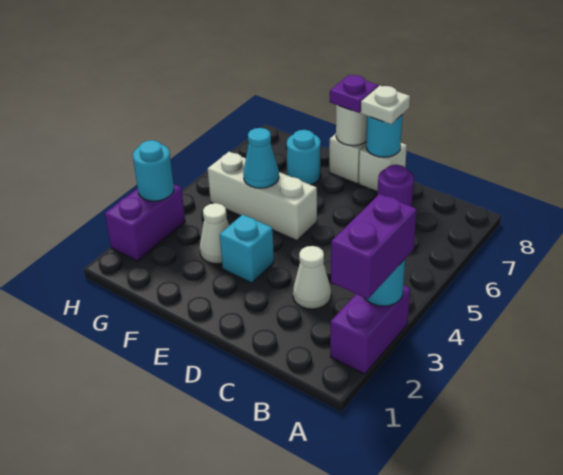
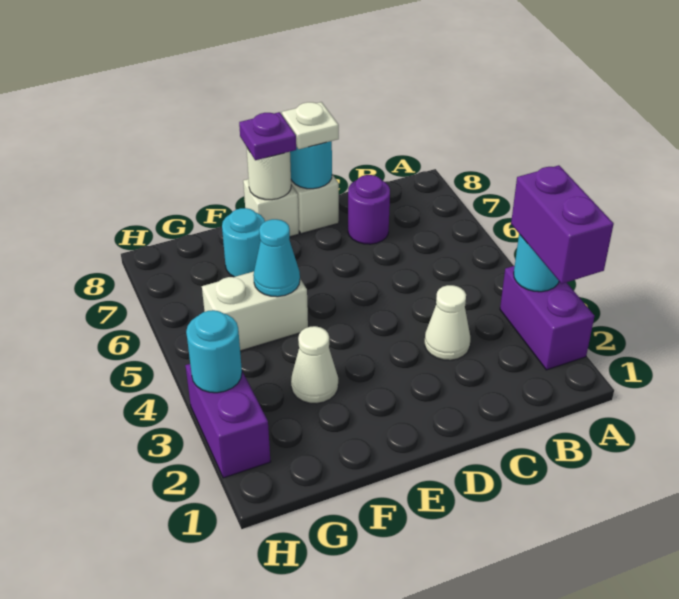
cyan brick E3 level 1 -> none
white brick E5:G5 level 1 -> white brick F5:G5 level 1

